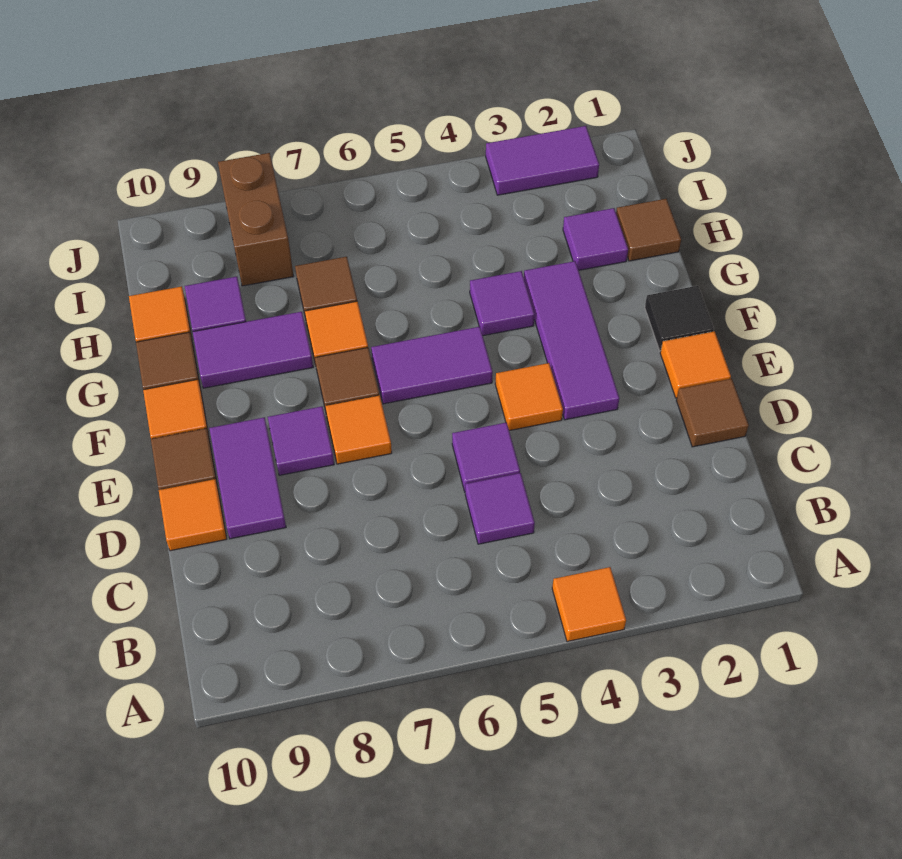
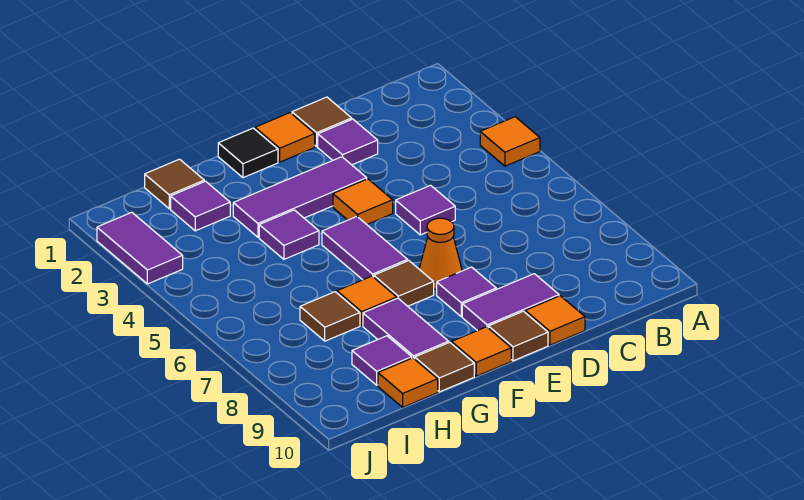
purple tile C5 level 1 -> purple tile D2 level 1
orange tile E7 level 1 -> orange cone E7 level 1
brown brick I8:J8 level 1 -> none

